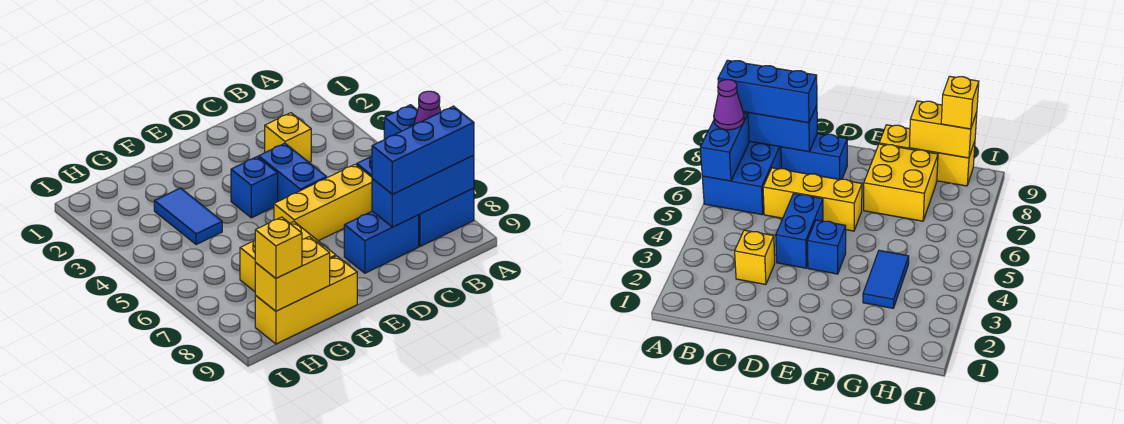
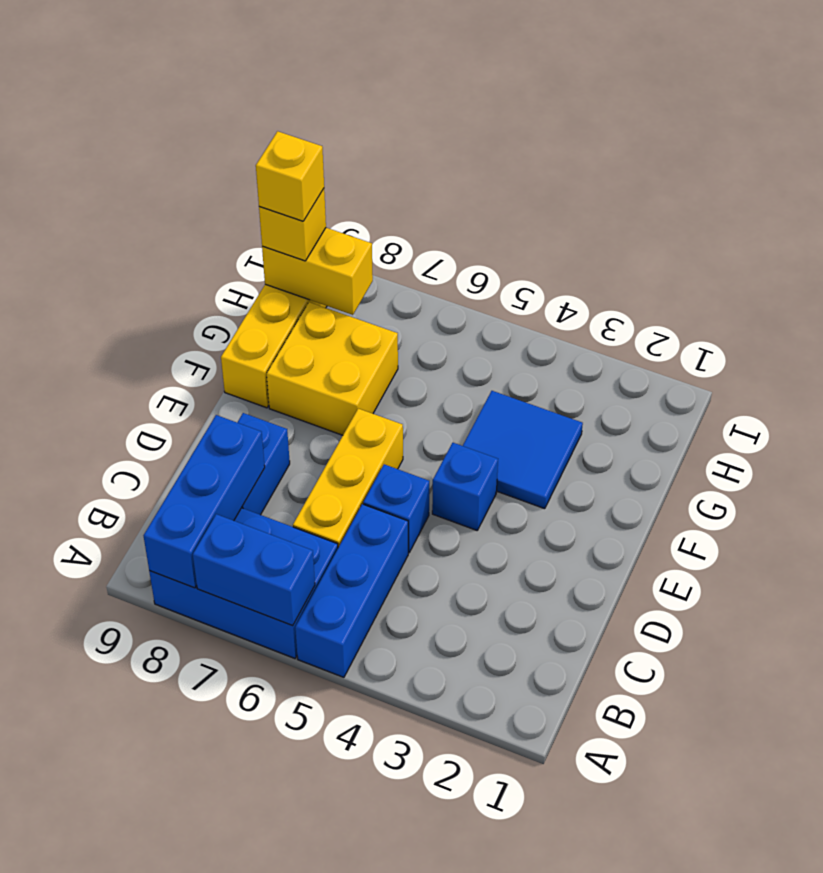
purple cone A7 level 3 -> none
blue brick A8:C8 level 3 -> blue brick A5:C5 level 1
yellow brick C3 level 1 -> yellow brick H9 level 4
blue brick D4:D5 level 1 -> blue brick D5 level 1
blue tile G3:G4 level 1 -> blue tile F3:G4 level 1
yellow brick G9:H9 level 2 -> yellow brick H8:H9 level 2

